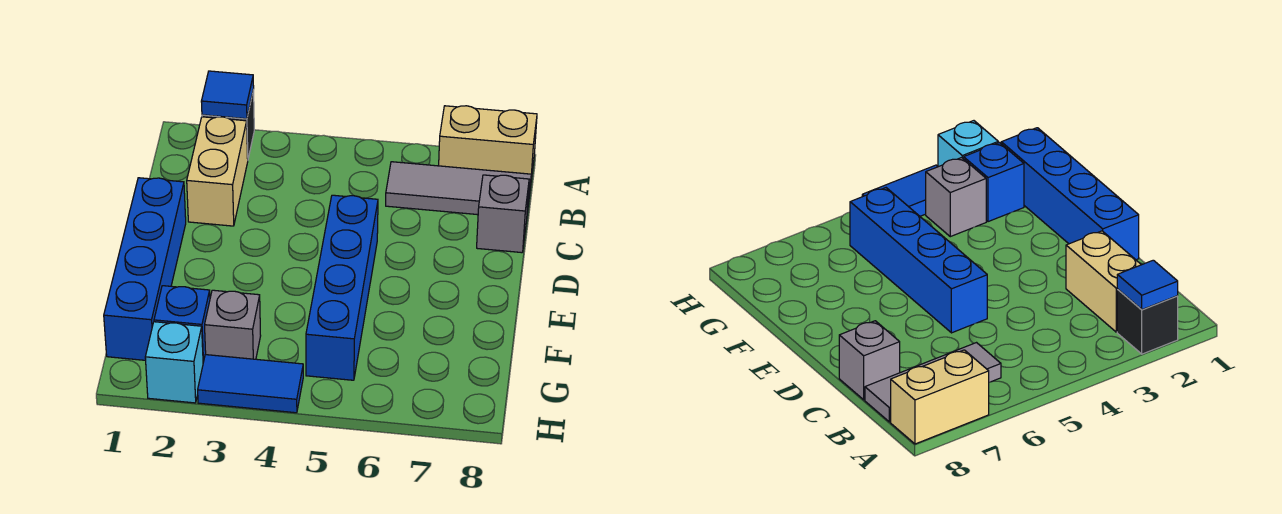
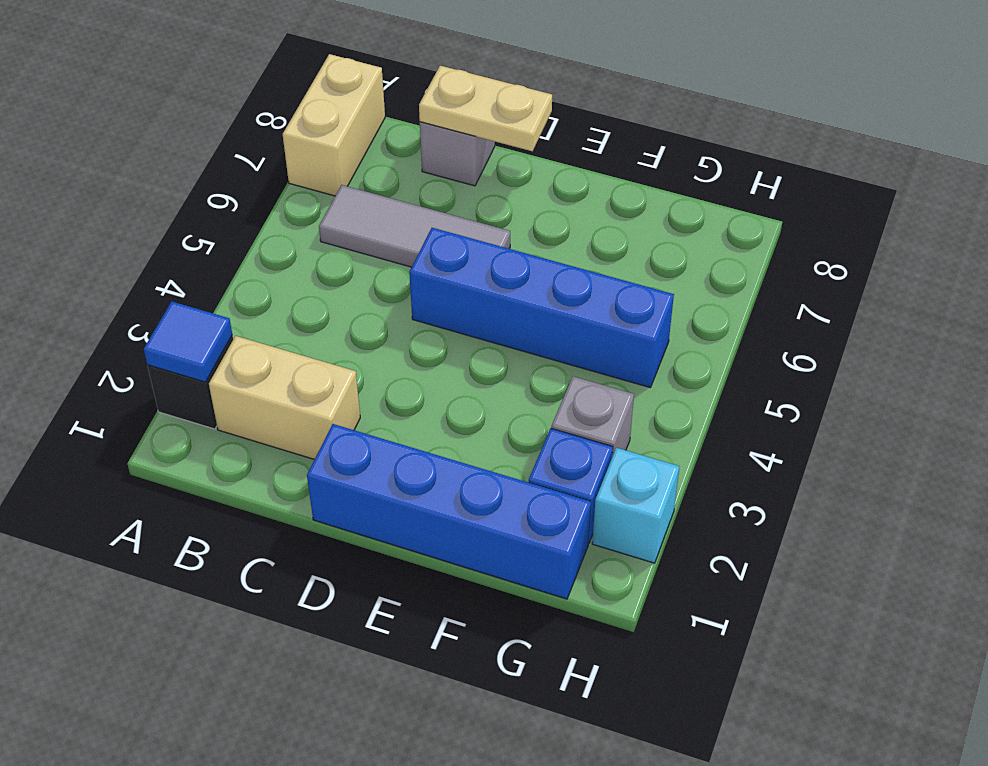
grey tile B6:B8 level 1 -> grey tile B6:D6 level 1
none -> tan plate C8:D8 level 2
blue tile H3:H4 level 1 -> none

